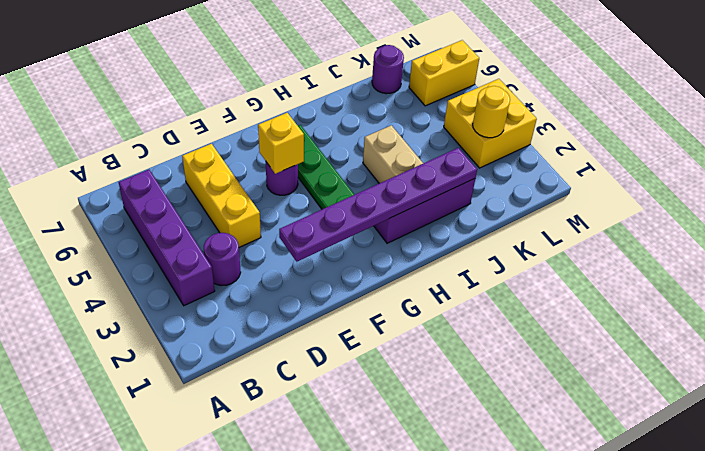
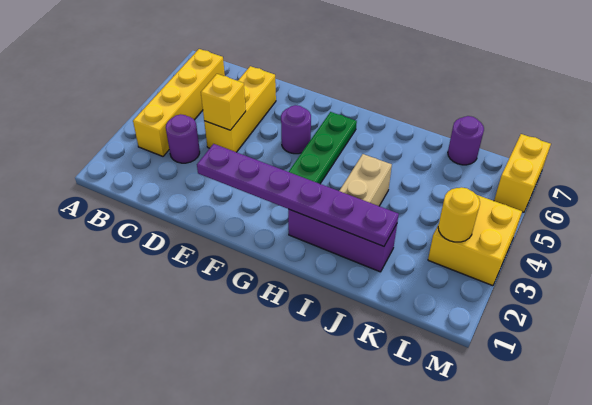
purple brick B3:B6 level 1 -> yellow brick B3:B6 level 1
yellow brick F5 level 2 -> yellow brick D4 level 2
yellow brick L6:M6 level 1 -> yellow brick M6:M7 level 1

